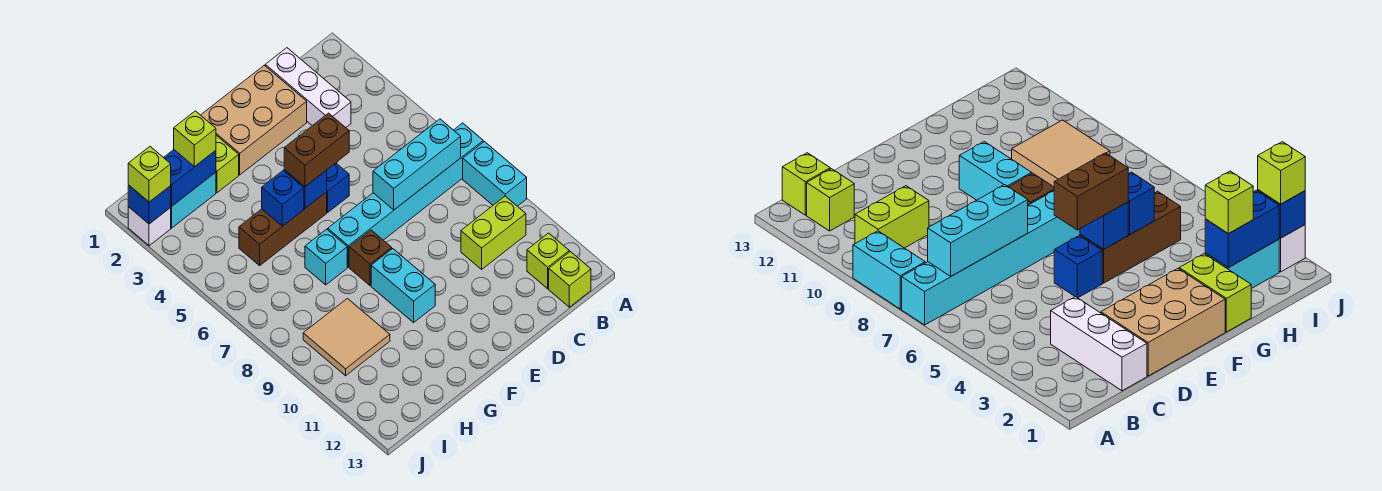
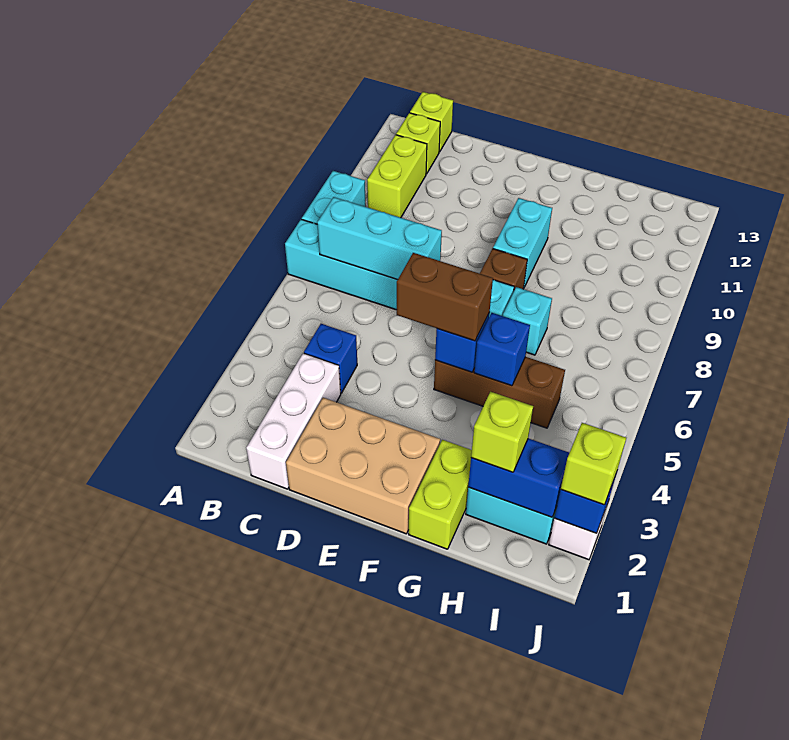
lime brick B10:C10 level 1 -> lime brick B10:B11 level 1
blue brick E5 level 1 -> blue brick C4 level 1
tan tile H9:I10 level 1 -> none

